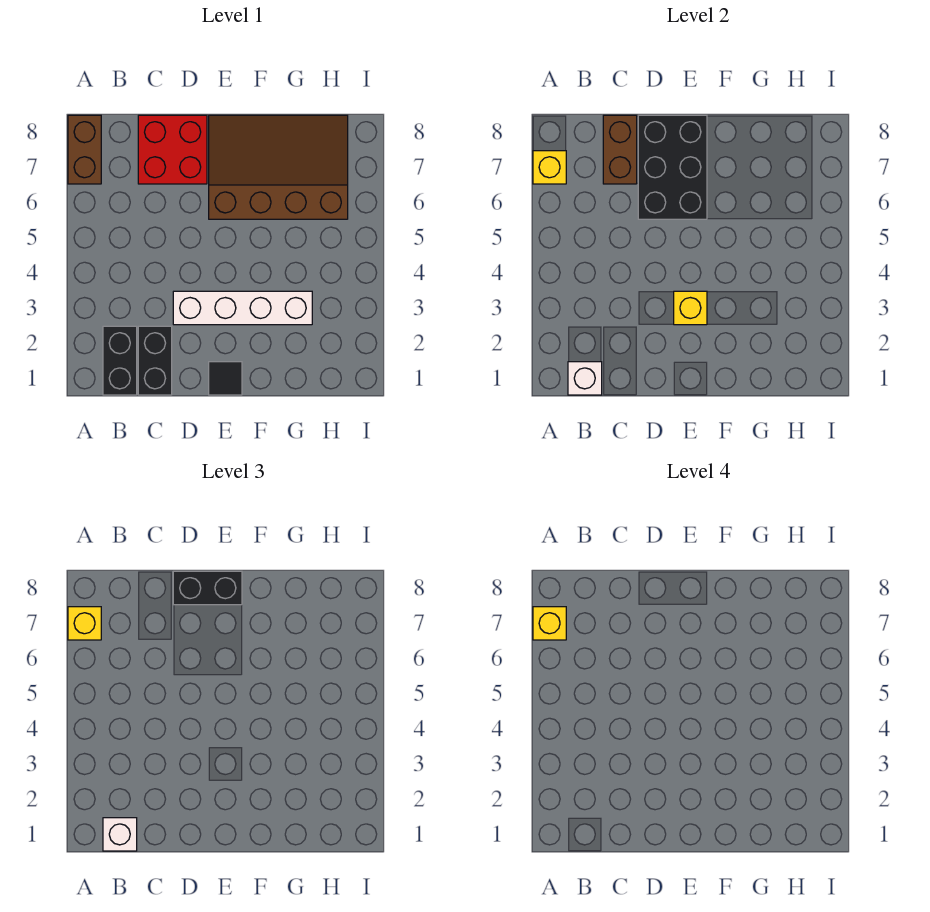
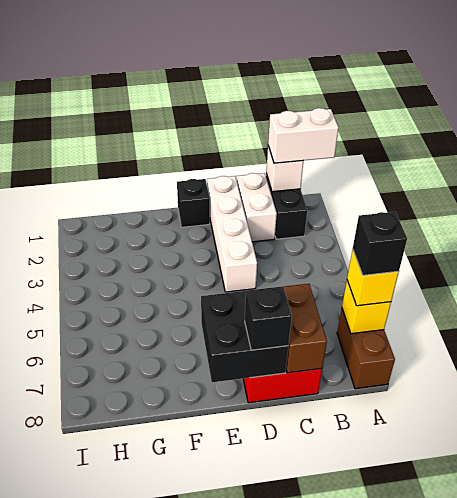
yellow brick A7 level 4 -> black brick A7 level 4
white brick B1 level 3 -> white brick A1:B1 level 3
black brick C1:C2 level 1 -> white brick C1:C2 level 1
white brick D3:G3 level 1 -> white brick D1:D4 level 1
black brick D6:E8 level 2 -> black brick D7:E8 level 2
black brick D8:E8 level 3 -> black brick D8 level 3
black tile E1 level 1 -> black brick E1 level 1
yellow brick E3 level 2 -> none
brown slope E6:H8 level 1 top 6 -> none

